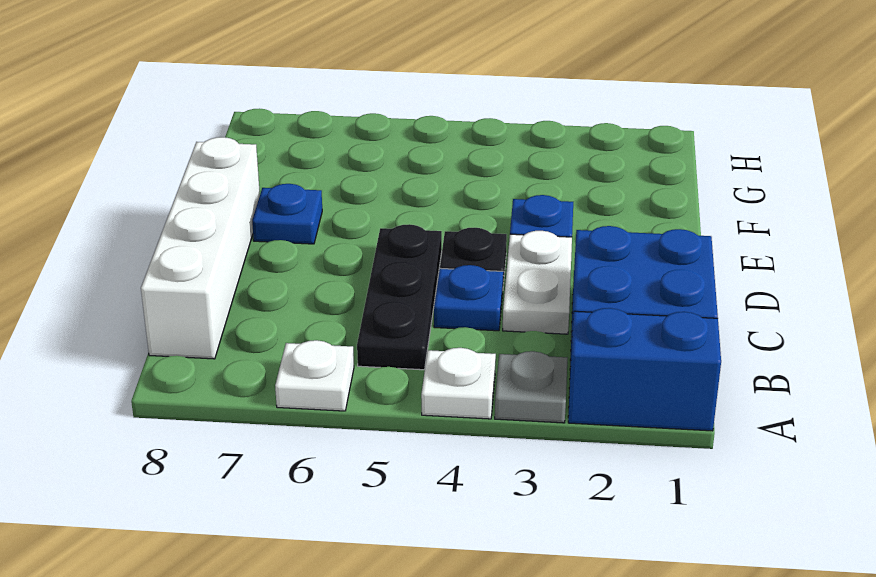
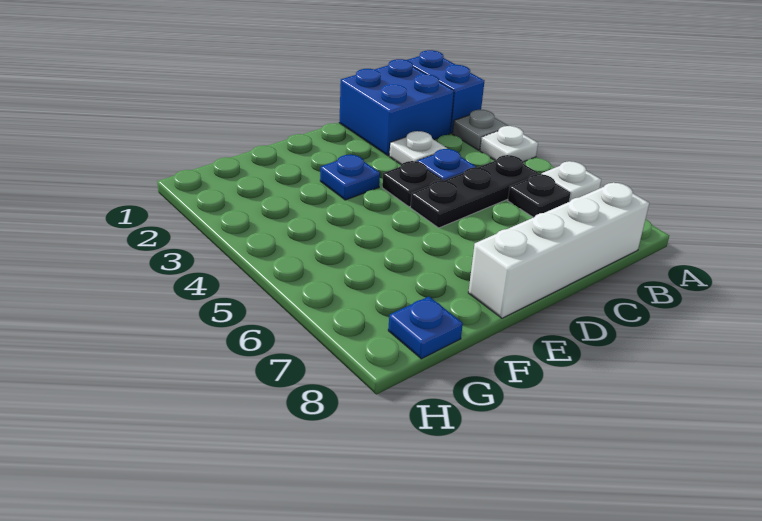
none -> black plate B6 level 1
white plate C3:D3 level 1 -> white plate C3 level 1
blue plate E7 level 1 -> blue plate G8 level 1

